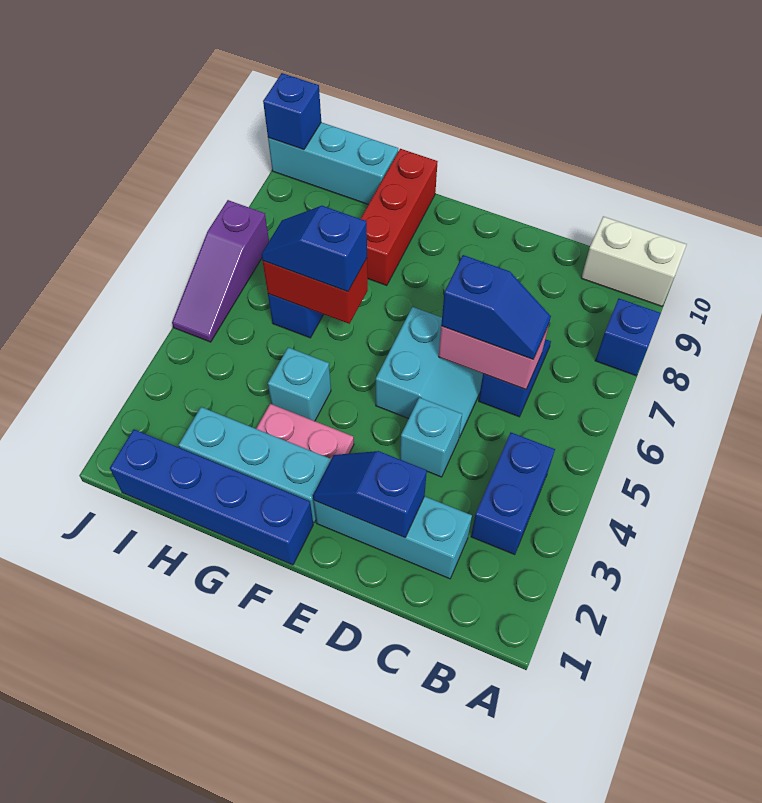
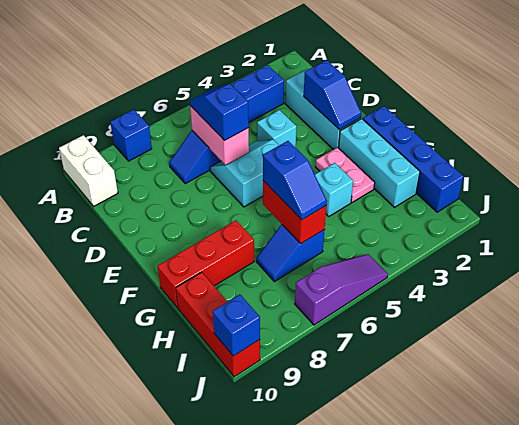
cyan brick H10:J10 level 1 -> red brick H10:J10 level 1

